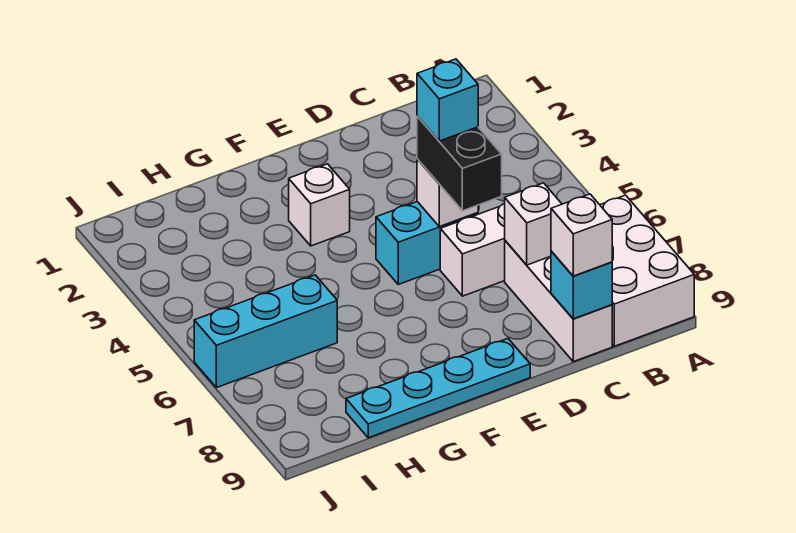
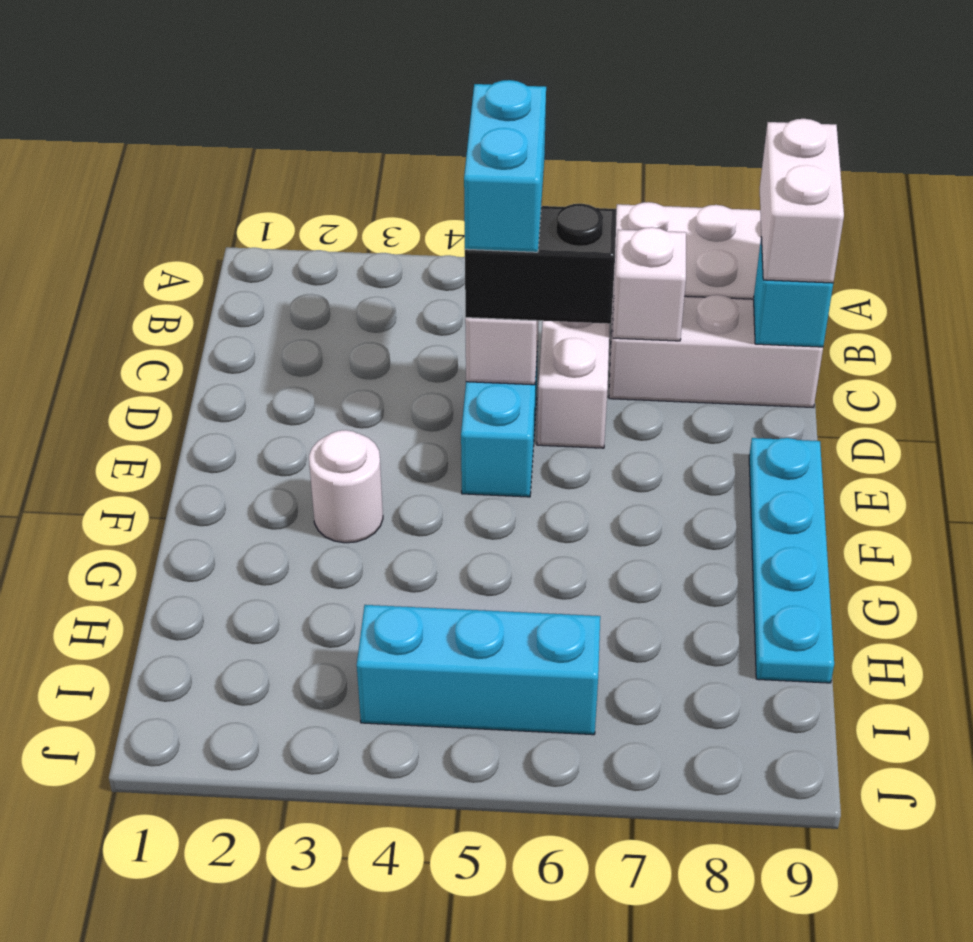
white brick C9 level 3 -> white brick B9:C9 level 3
cyan brick D5 level 4 -> cyan brick C5:D5 level 4
white brick F3 level 1 -> white round brick F3 level 1
cyan brick H6:J6 level 1 -> cyan brick I4:I6 level 1

